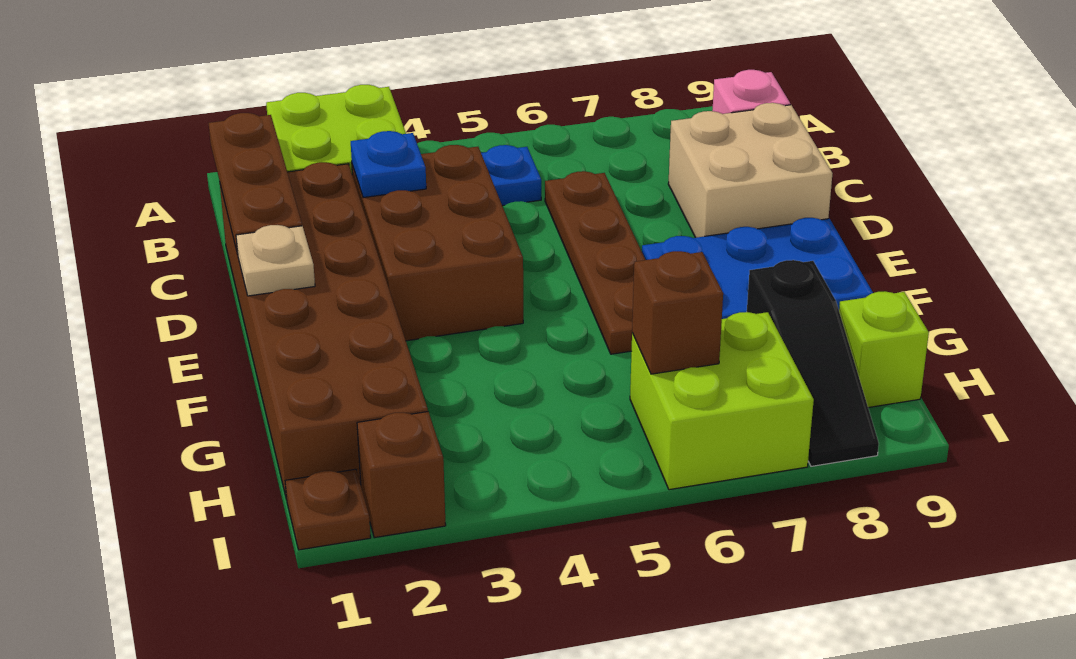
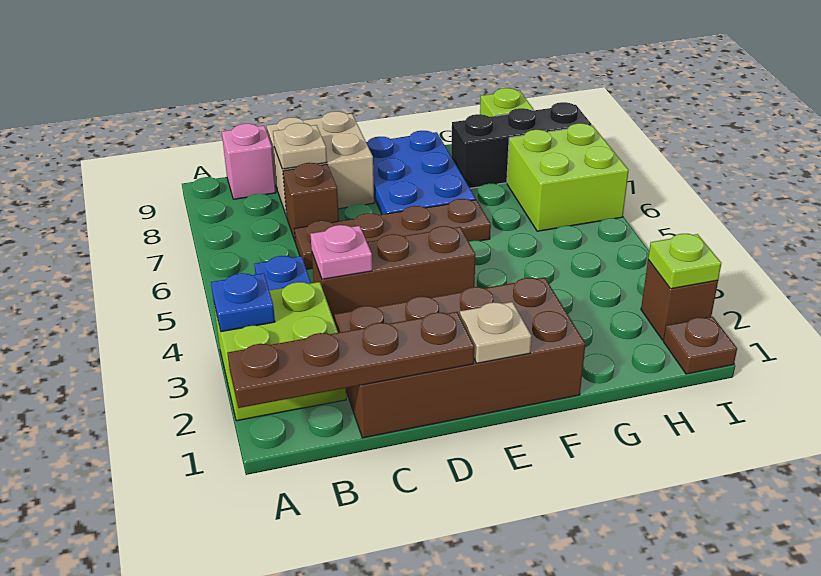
brown plate B1:D1 level 2 -> brown plate A1:D1 level 2
brown brick C1:H2 level 1 -> brown brick C1:F2 level 1
brown brick C3:E4 level 1 -> brown brick C4:E4 level 1
blue plate C3 level 2 -> blue plate A3 level 2
none -> pink plate C4 level 2
none -> tan plate C8 level 2
black slope G8:I8 level 1 top G -> black brick G8:I8 level 1
brown brick H6 level 2 -> brown brick C7 level 1
none -> lime plate I2 level 2

